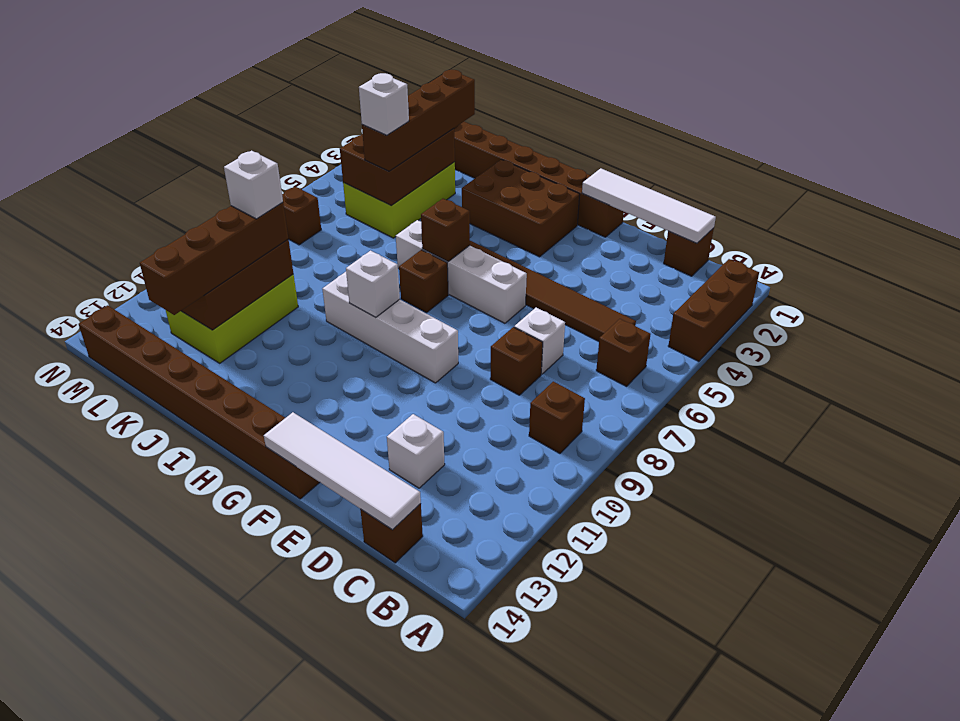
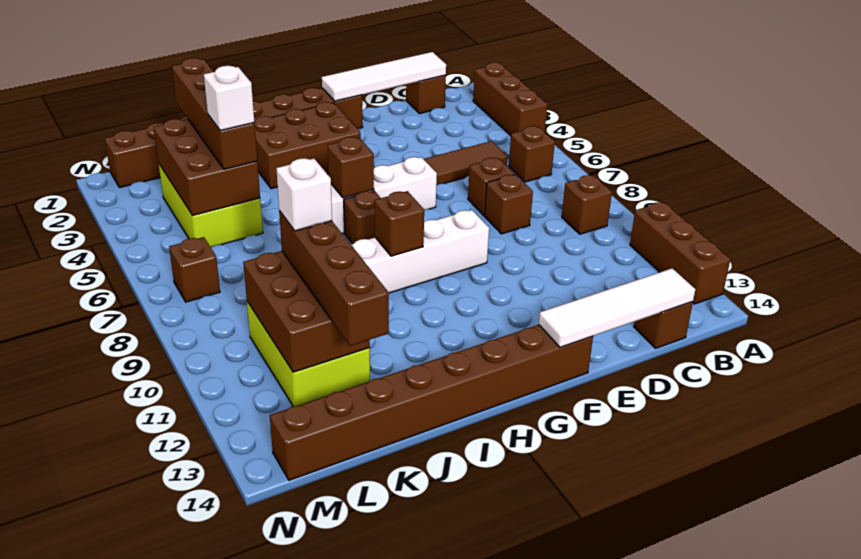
none -> brown brick A11:A13 level 1
white brick D7 level 1 -> brown brick D7 level 1
white brick D12 level 1 -> none
white brick H9 level 2 -> brown brick H9 level 2

